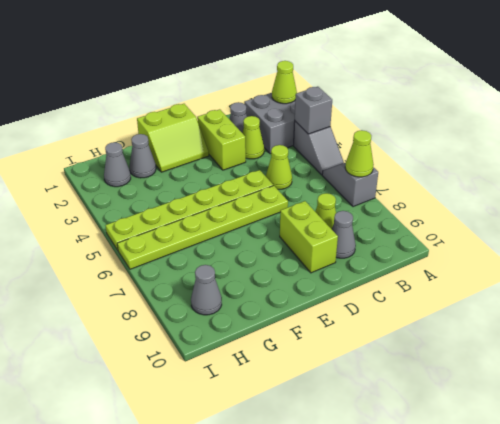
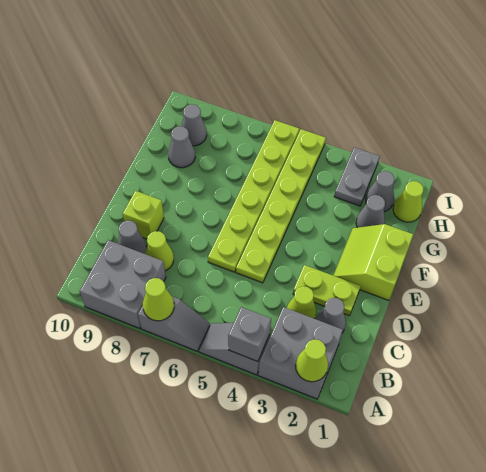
none -> grey brick A8:B9 level 1
lime cone C5 level 1 -> lime cone H1 level 1
lime brick D2:D3 level 1 -> lime plate D2:D3 level 1
lime brick D8:D9 level 1 -> lime brick D9 level 1
none -> grey cone G9 level 1
none -> grey plate H3:I3 level 1

